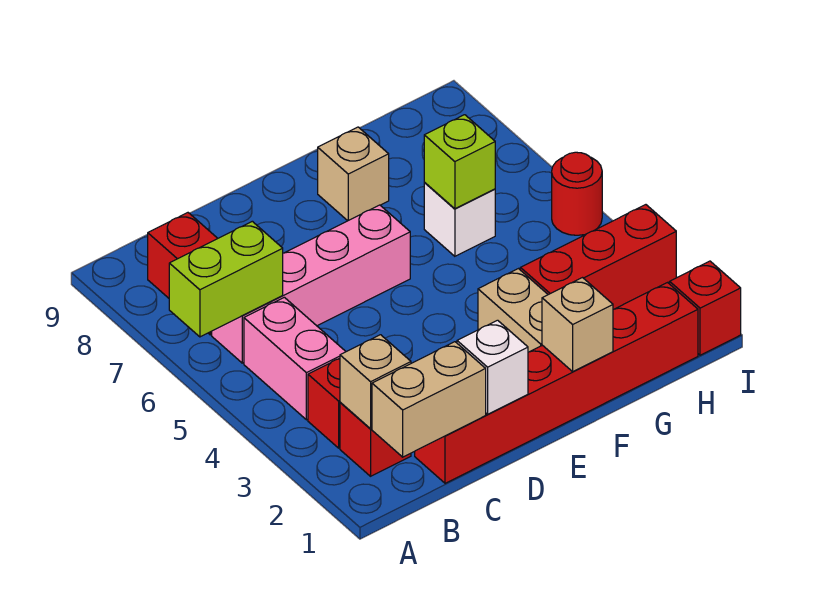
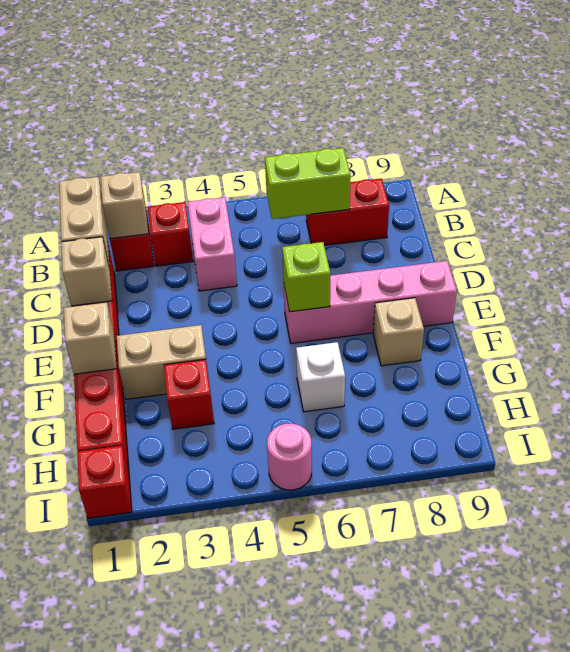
lime brick A6:B6 level 2 -> lime brick B6:B7 level 2
pink brick B4:B5 level 1 -> pink brick B4:C4 level 1
pink brick B6:E6 level 1 -> pink brick E6:E9 level 1
white brick D1 level 2 -> tan brick D1 level 2
red brick G3:I3 level 1 -> red brick G3 level 1
lime brick G6 level 2 -> lime brick E6 level 2
red round brick I5 level 1 -> pink round brick I5 level 1

